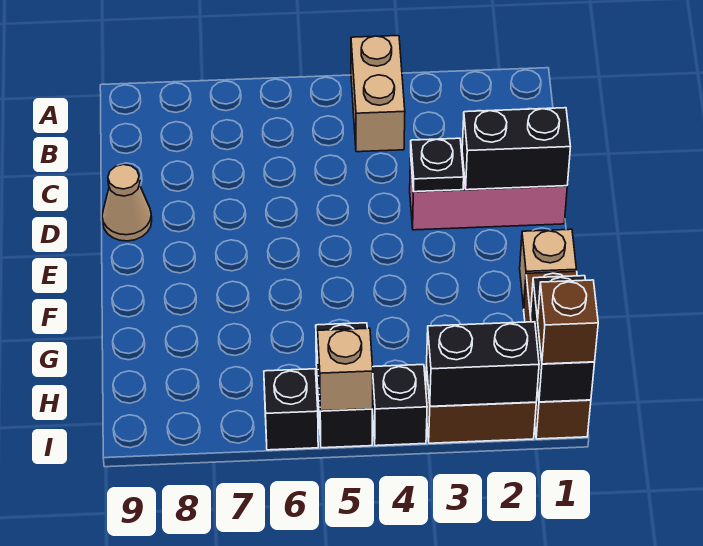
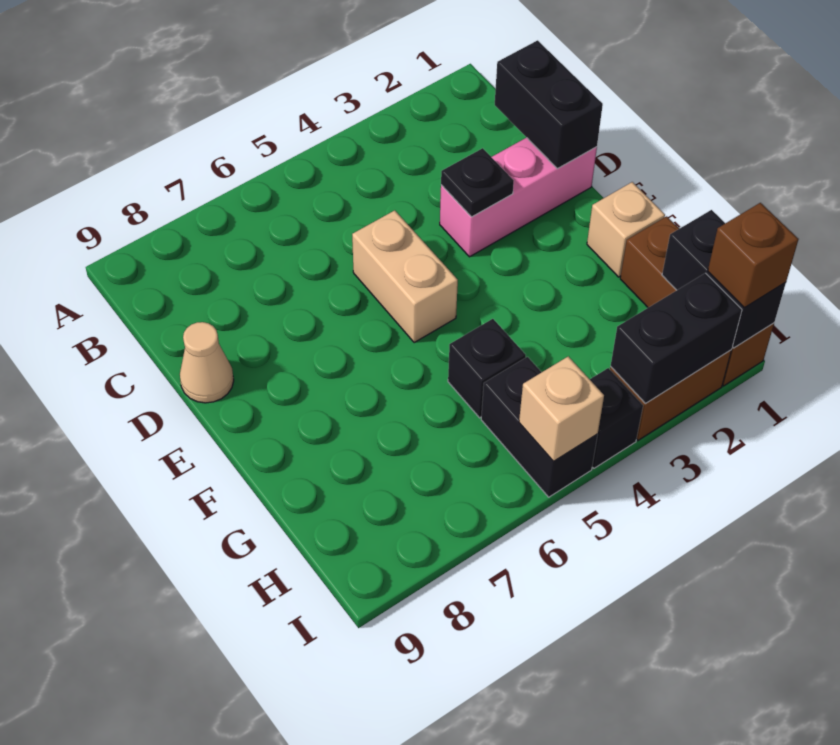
tan brick A4:B4 level 1 -> tan brick D5:E5 level 1
black brick D1:D2 level 2 -> black brick C1:D1 level 2
black brick I6 level 1 -> black brick G5 level 1

